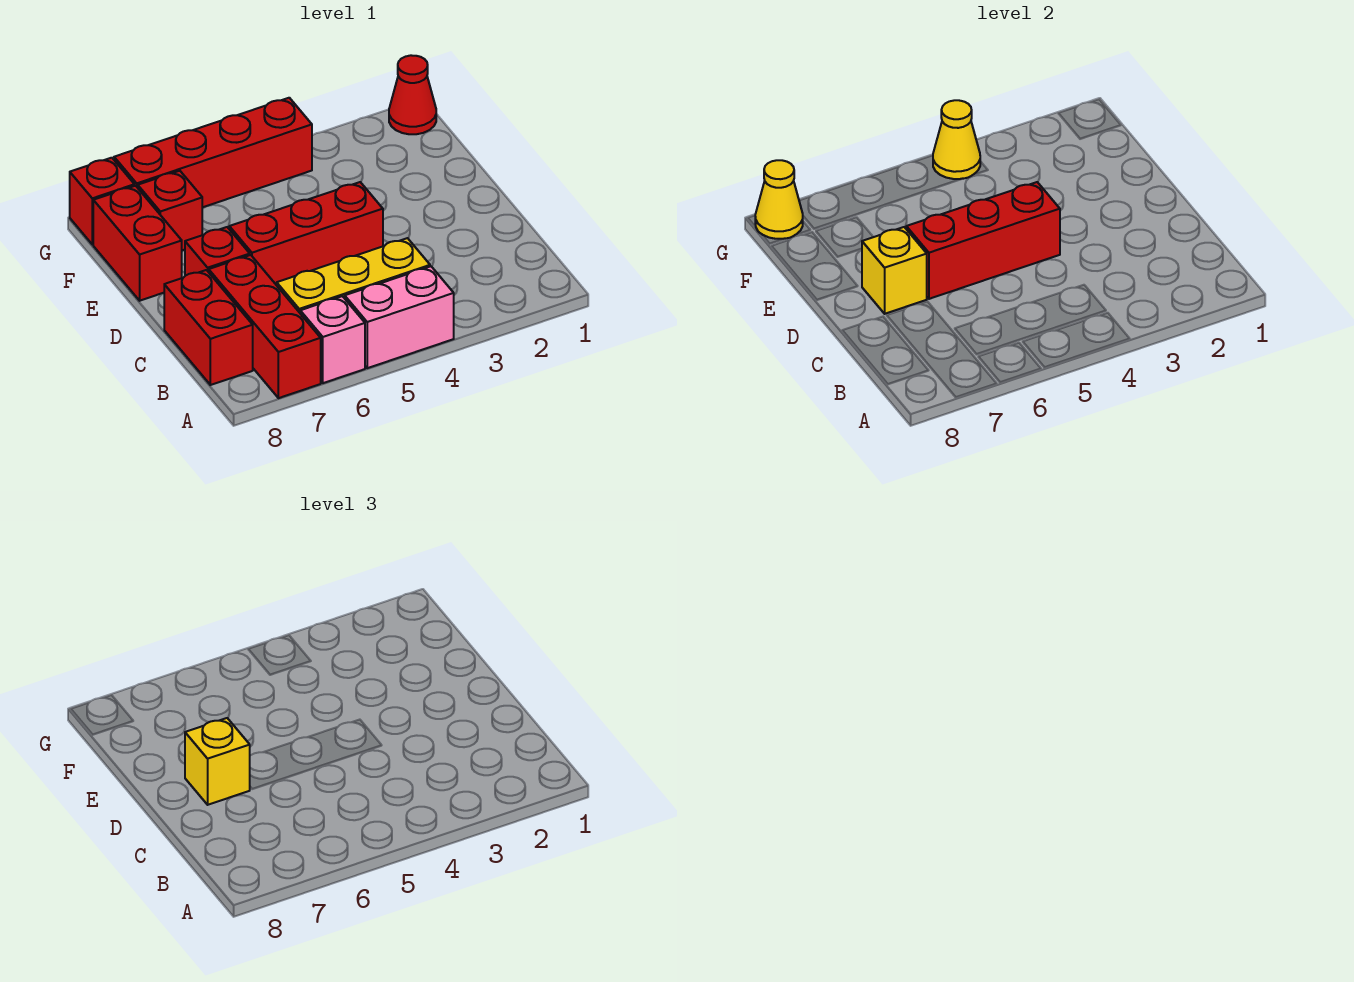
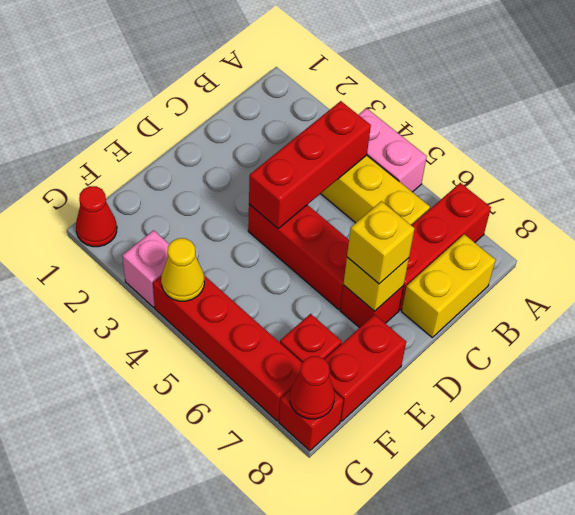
pink brick A6 level 1 -> pink brick G3 level 1
red brick B8:C8 level 1 -> yellow brick B8:C8 level 1
red brick D4:D6 level 2 -> red brick B4:D4 level 2
yellow cone G8 level 2 -> red cone G8 level 2

